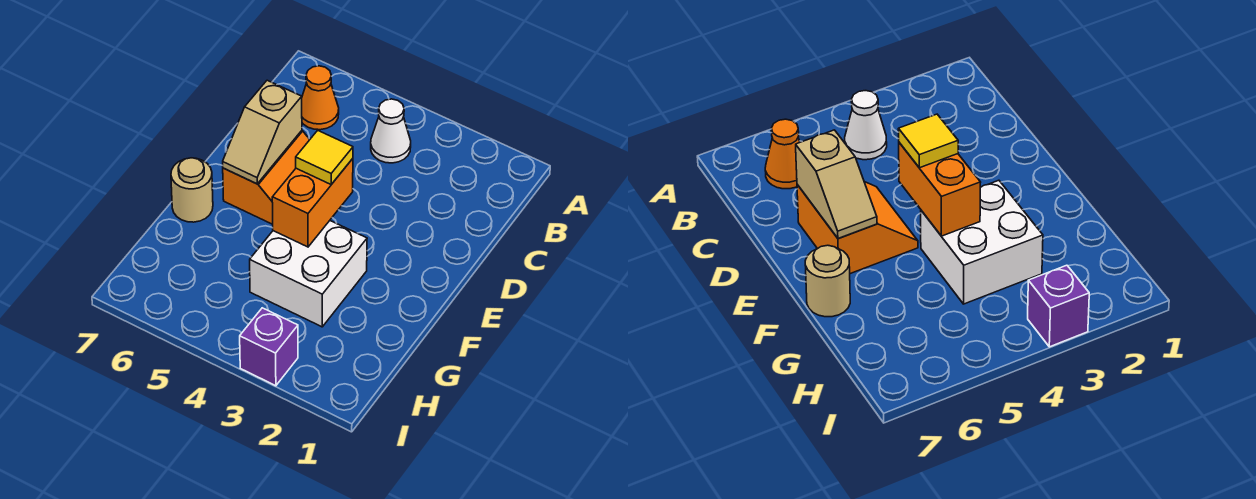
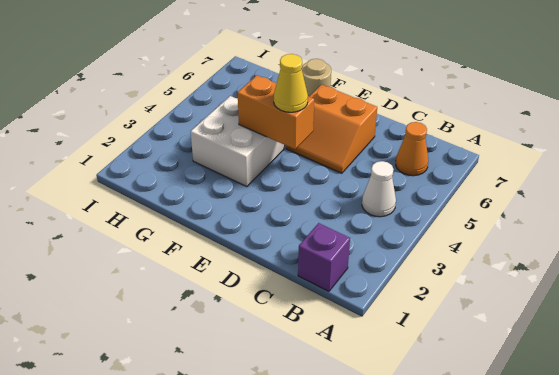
tan slope D6:E6 level 2 top D -> none
yellow tile E4 level 3 -> yellow cone E4 level 3
purple brick I3 level 1 -> purple brick B1 level 1

